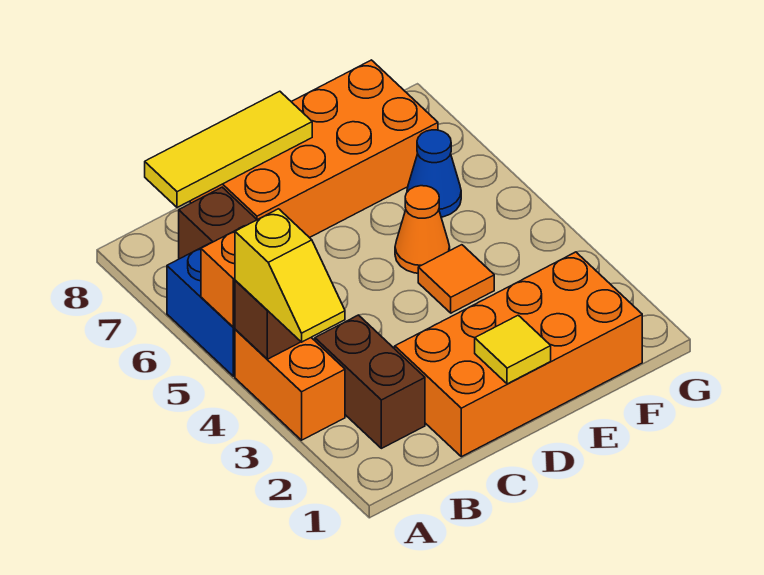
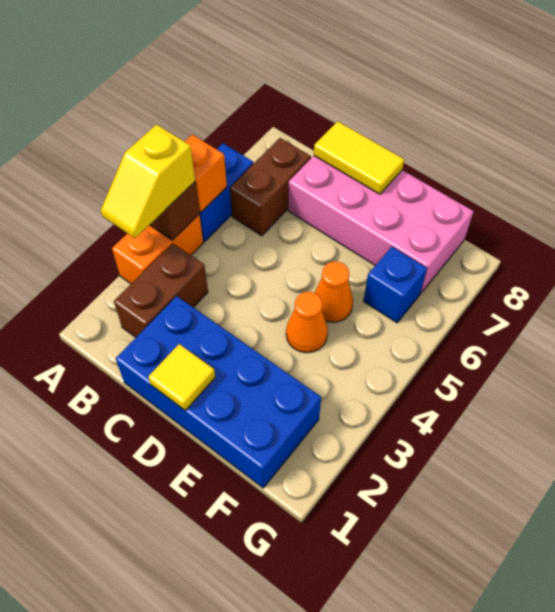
yellow tile B8:D8 level 2 -> yellow tile C8:D8 level 2
orange brick C1:F2 level 1 -> blue brick C1:F2 level 1
orange brick C7:F8 level 1 -> pink brick C7:F8 level 1
orange tile E4 level 1 -> orange cone E4 level 1
blue cone F6 level 1 -> blue brick F6 level 1

